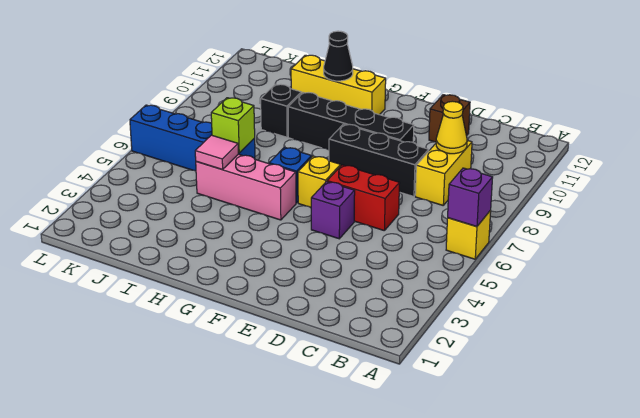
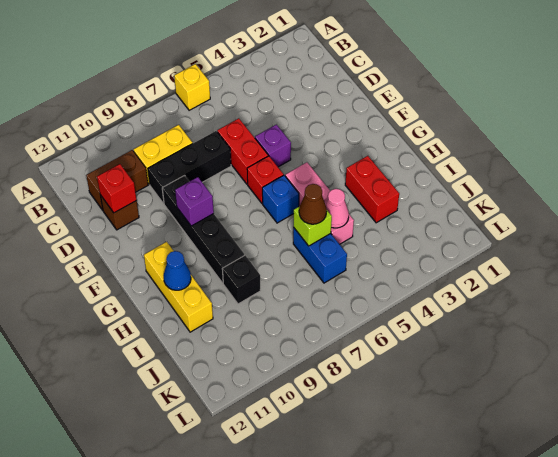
purple brick A6 level 2 -> purple brick F9 level 2
yellow cone C9 level 2 -> none
none -> brown brick C10:C11 level 1
black brick D8:F8 level 1 -> black brick D7:D9 level 1
none -> red brick D11 level 2
yellow brick F6 level 1 -> red brick F6 level 1
none -> red brick H3:I3 level 1
black cone H11 level 2 -> blue cone H11 level 2
pink tile I5 level 2 -> pink cone I5 level 2
blue brick I6:L6 level 1 -> blue brick I6:J6 level 1
none -> brown cone I6 level 3

